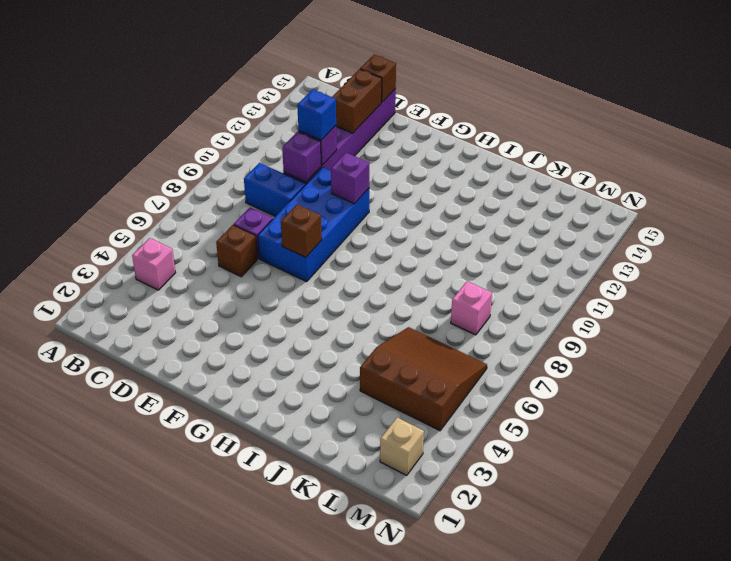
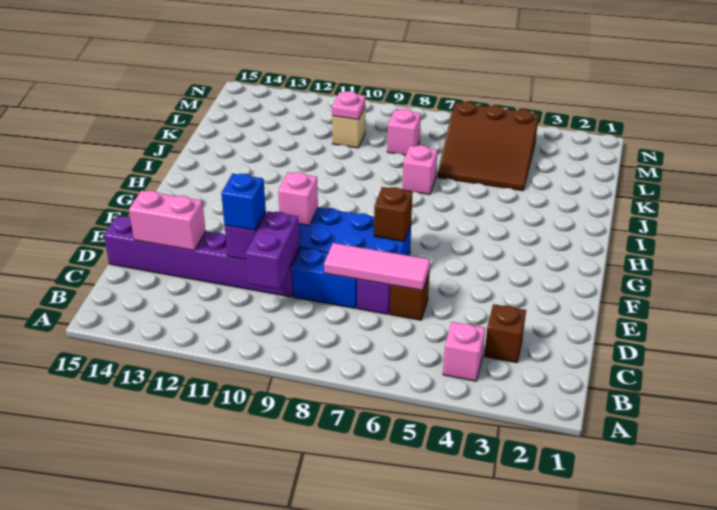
blue brick C9:D9 level 1 -> blue brick D8:D9 level 1
none -> pink tile D6:D8 level 2
purple brick D10 level 2 -> purple brick C10:D10 level 2
brown brick D13:D14 level 2 -> pink brick D13:D14 level 2
brown brick D15 level 2 -> brown brick C3 level 1
purple brick F10 level 2 -> pink brick F10 level 2
none -> pink brick J7 level 1
brown slope K4:M6 level 1 top 4 -> brown slope K4:M6 level 1 top M
none -> pink plate L10 level 2
tan brick M2 level 1 -> tan brick L10 level 1

